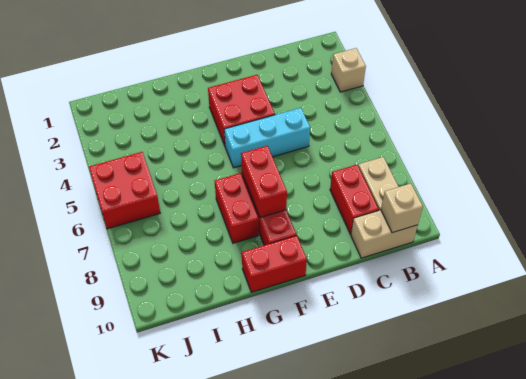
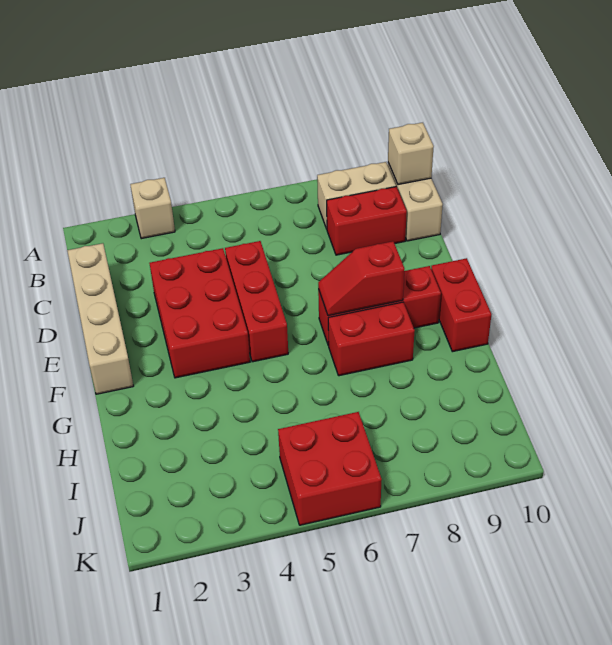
none -> tan brick C1:F1 level 1
cyan brick D5:F5 level 1 -> red brick D5:F5 level 1
red brick E3:F4 level 1 -> red brick D3:F4 level 1
red brick F7:F8 level 2 -> red slope F7:F8 level 2 top 8

